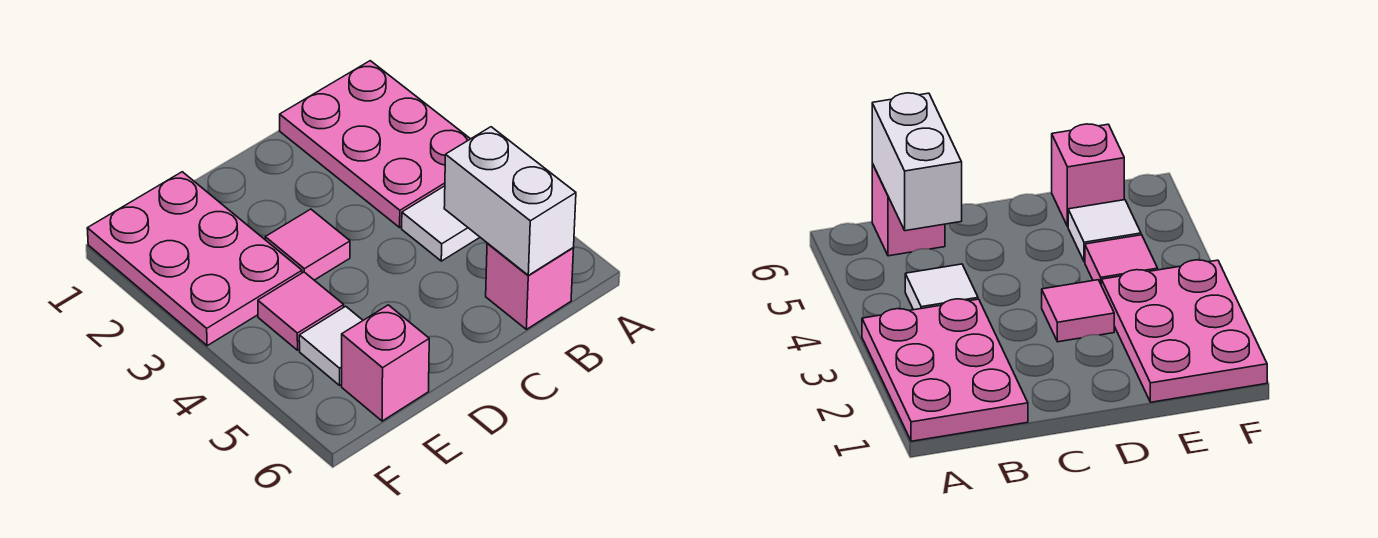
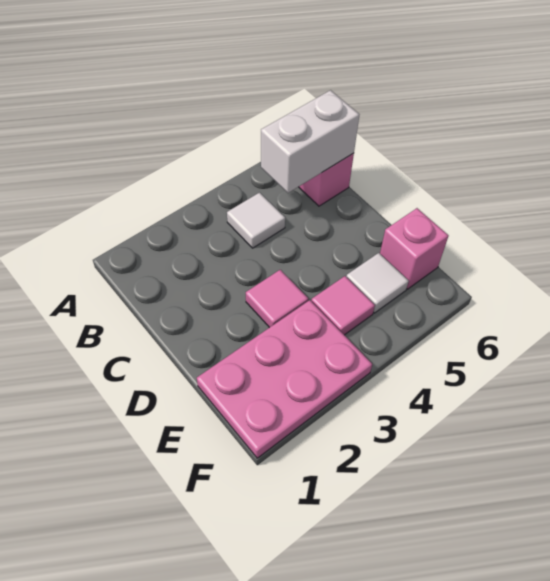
pink plate A1:B3 level 1 -> none

